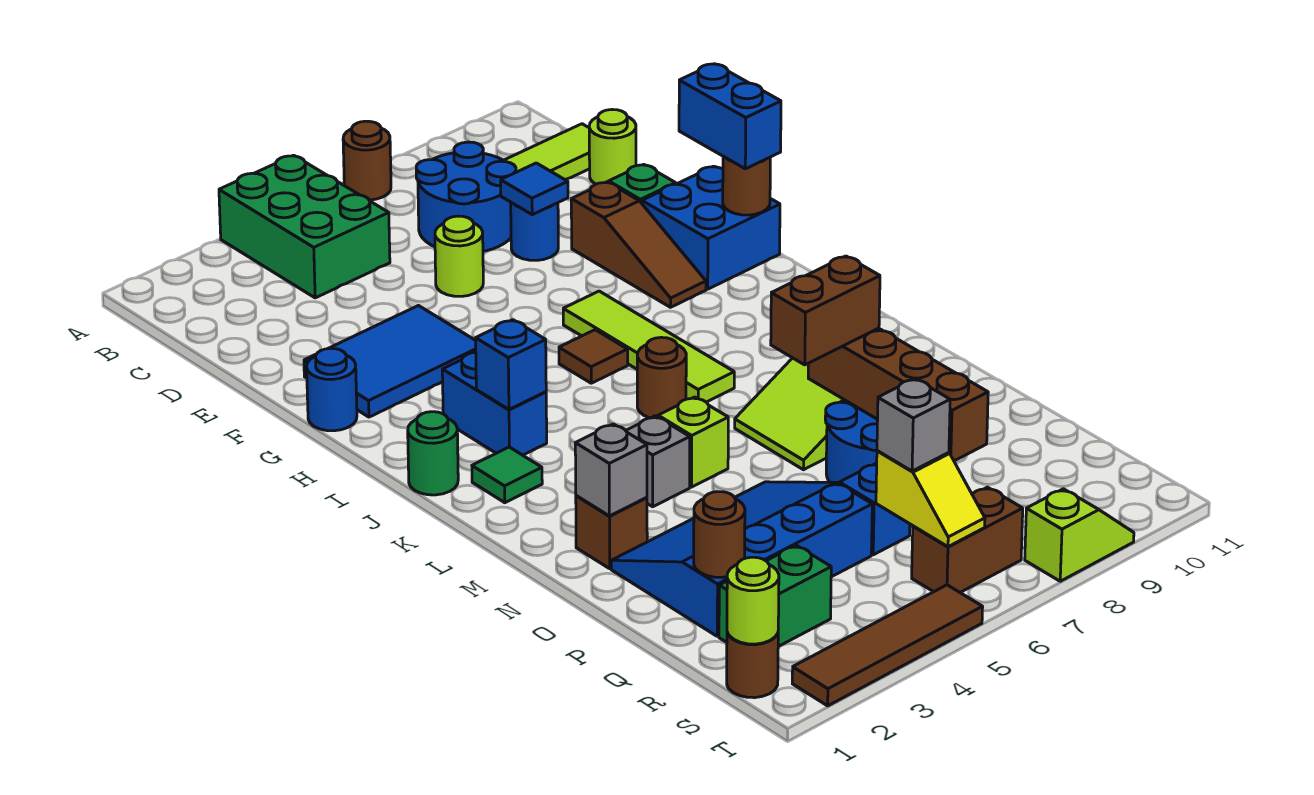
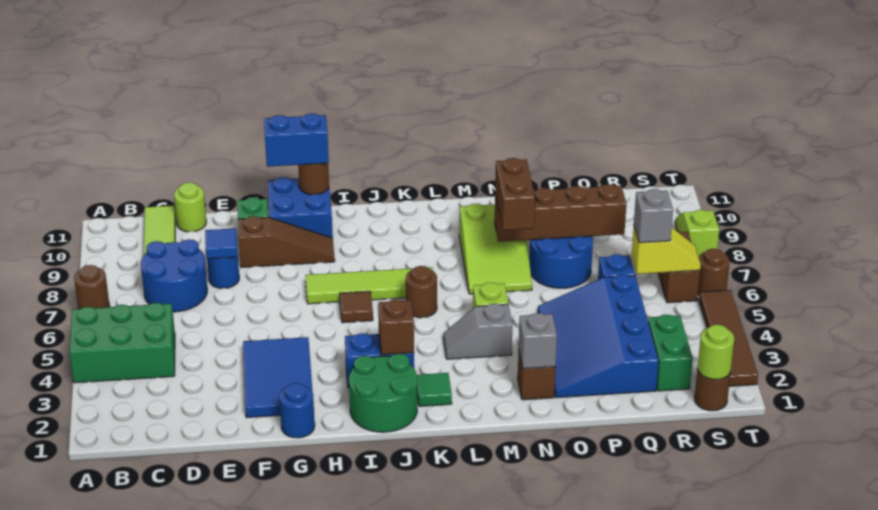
lime round brick E6 level 1 -> none
green round brick J1 level 1 -> green round brick I1:J2 level 1
blue brick J3 level 2 -> brown brick J3 level 2
brown round brick Q2 level 2 -> brown round brick T6 level 1

